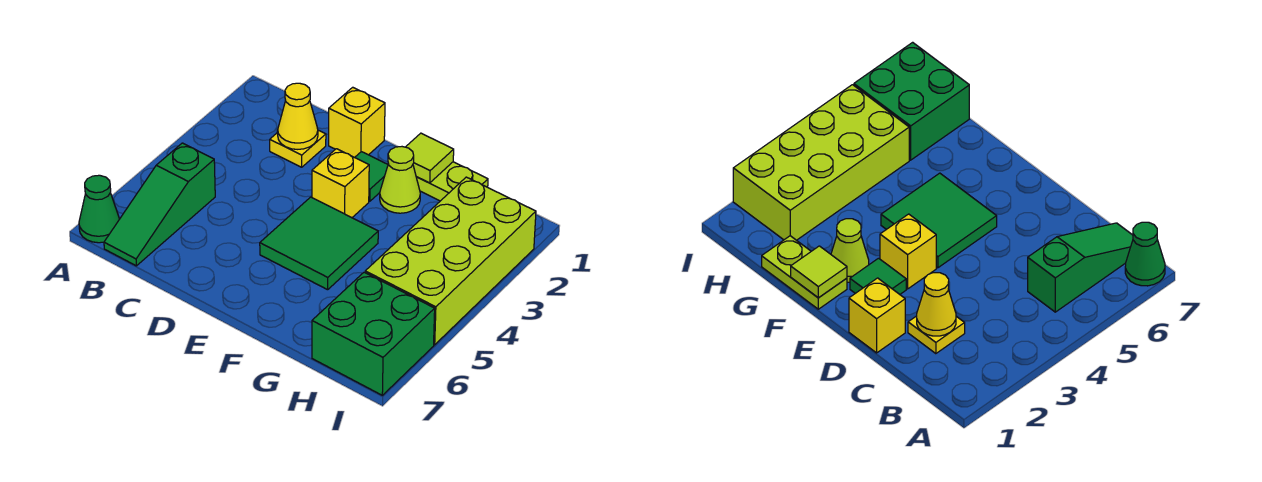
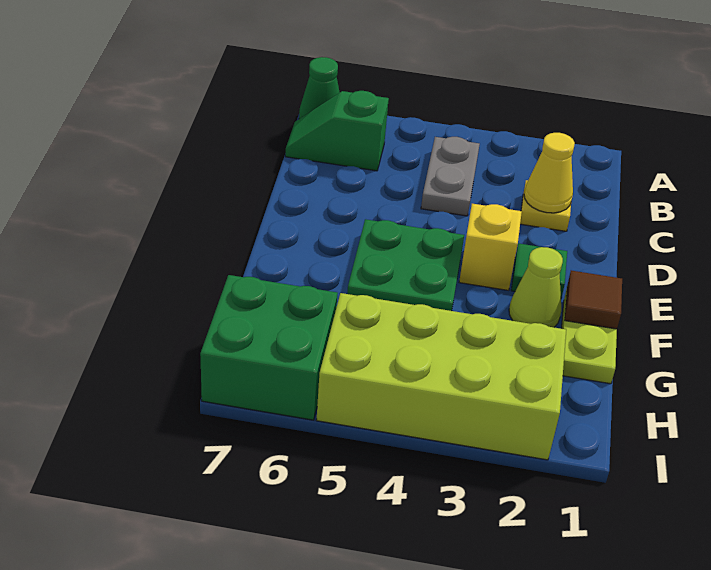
none -> grey plate B4:C4 level 1
green slope B5:B7 level 1 top 5 -> green slope B6:B7 level 1 top 6
yellow brick D1 level 1 -> none
green tile E4:F5 level 1 -> green plate E4:F5 level 1
lime tile F1 level 2 -> brown tile F1 level 2

